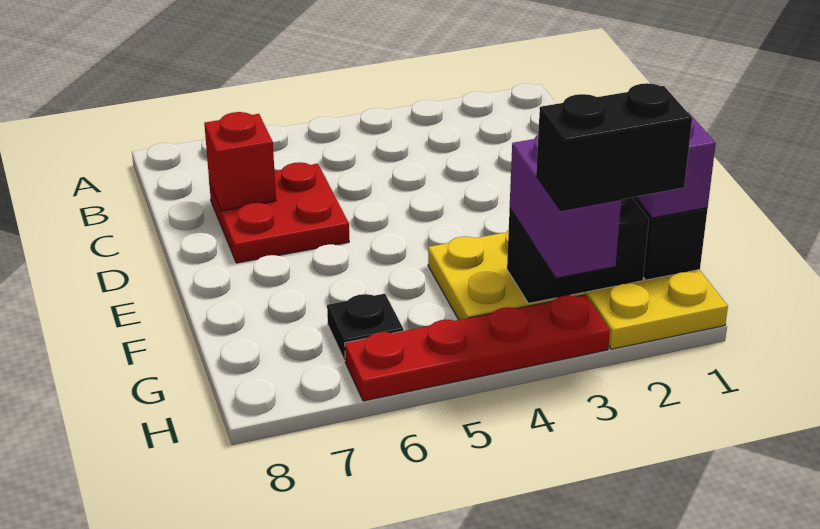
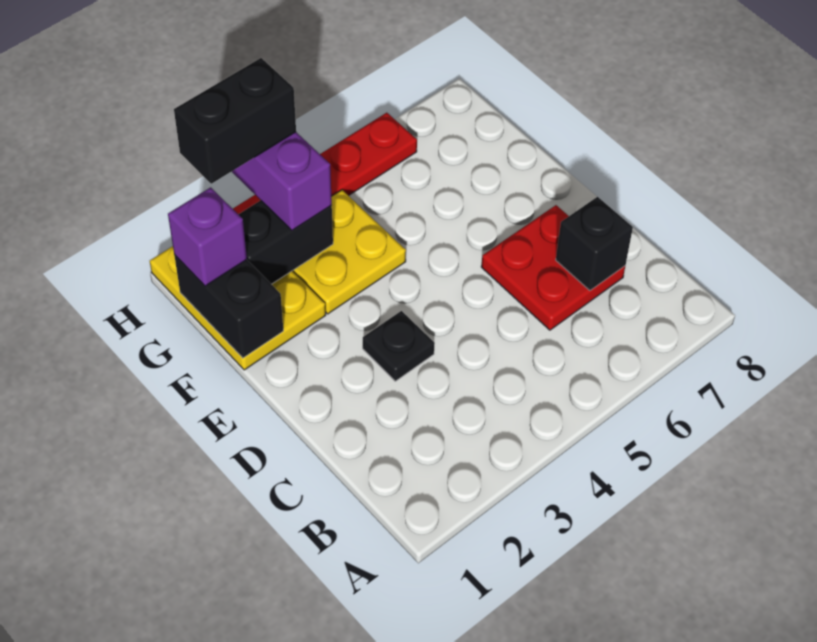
red brick C7 level 2 -> black brick C7 level 2
black plate G6 level 1 -> black plate D3 level 1

